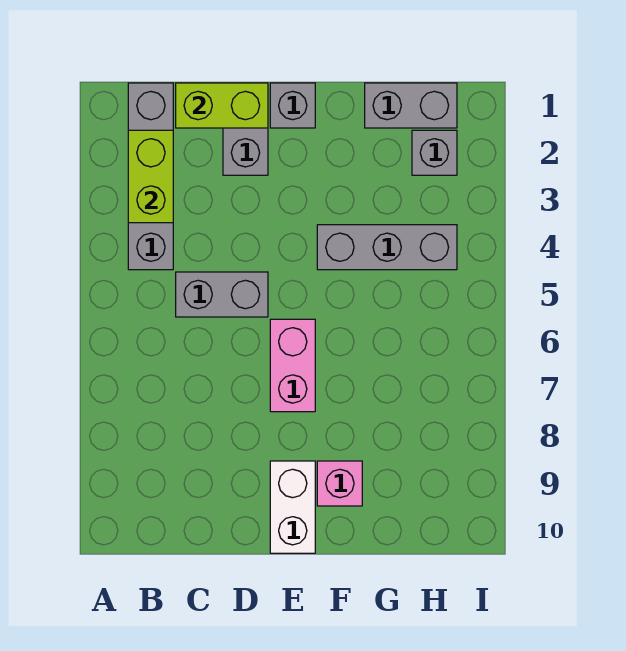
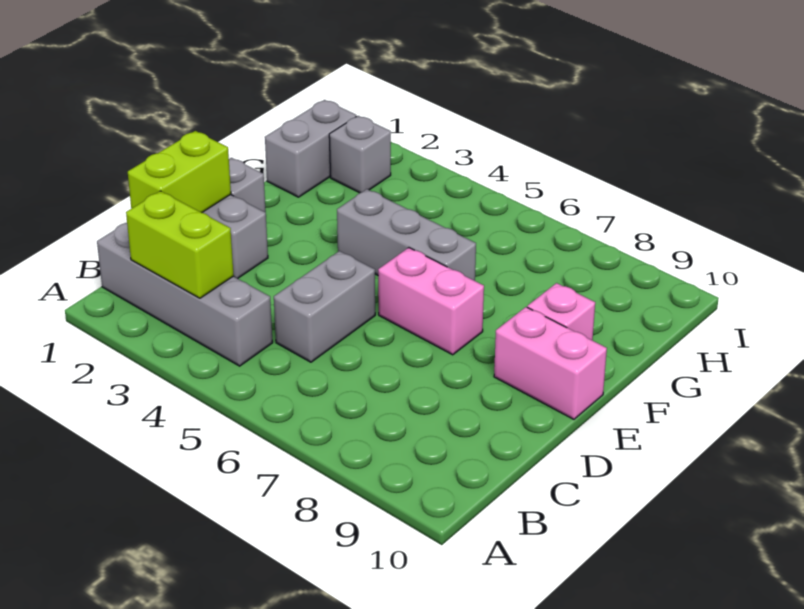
white brick E9:E10 level 1 -> pink brick E9:E10 level 1
grey brick F4:H4 level 1 -> grey brick F4:F6 level 1

